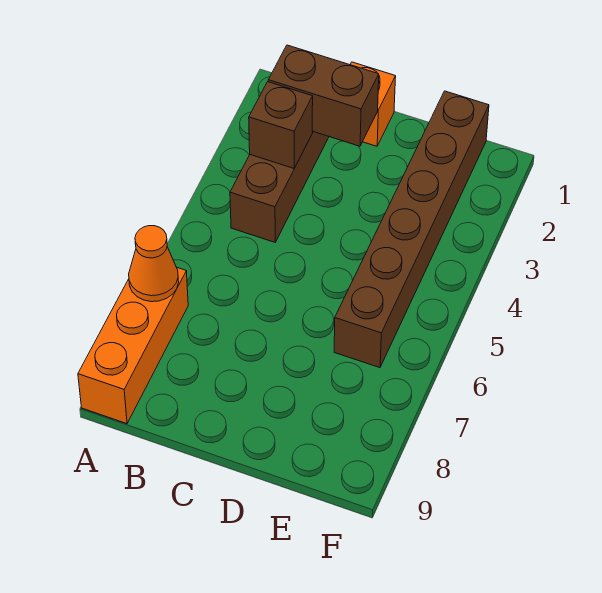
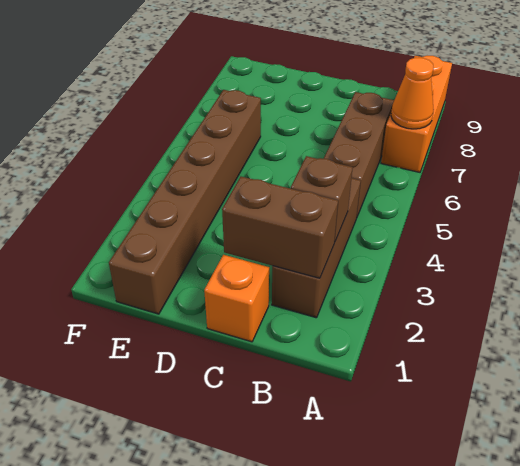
none -> brown brick B5:B7 level 1

